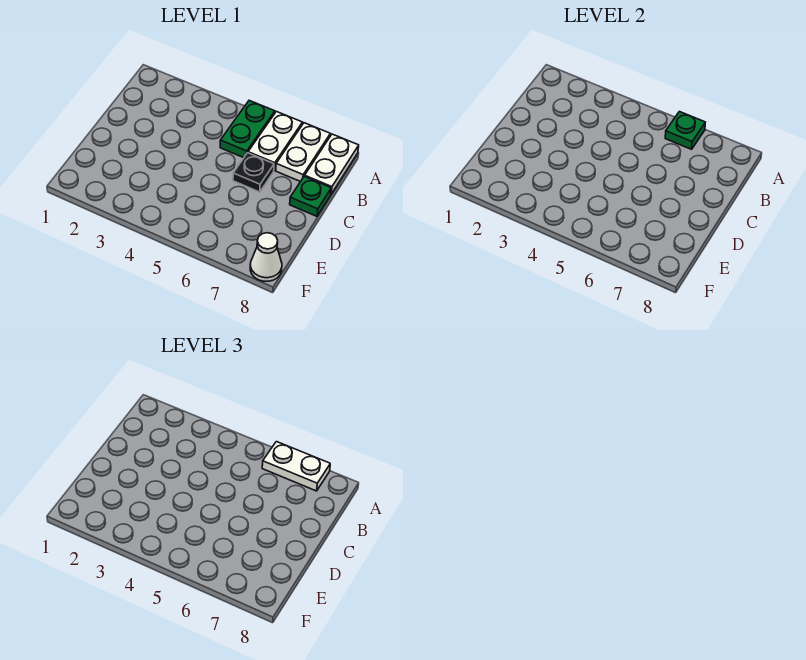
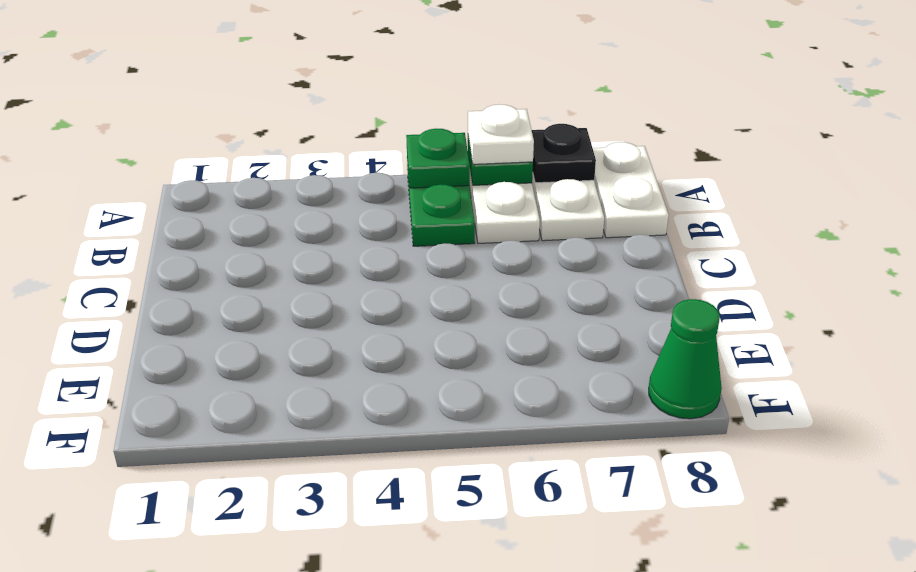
white plate A6:A7 level 3 -> white plate A6 level 3
black plate C6 level 1 -> black plate A7 level 2
green plate C8 level 1 -> green plate A5 level 2
white cone F8 level 1 -> green cone F8 level 1

